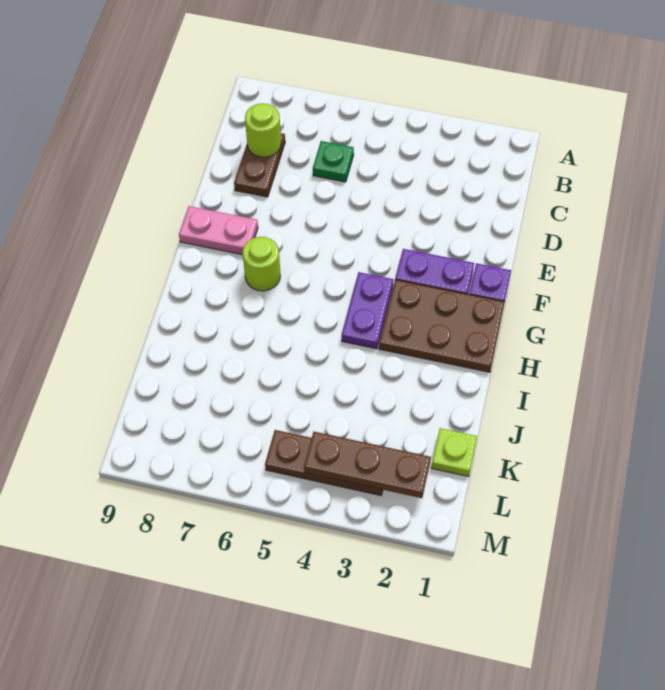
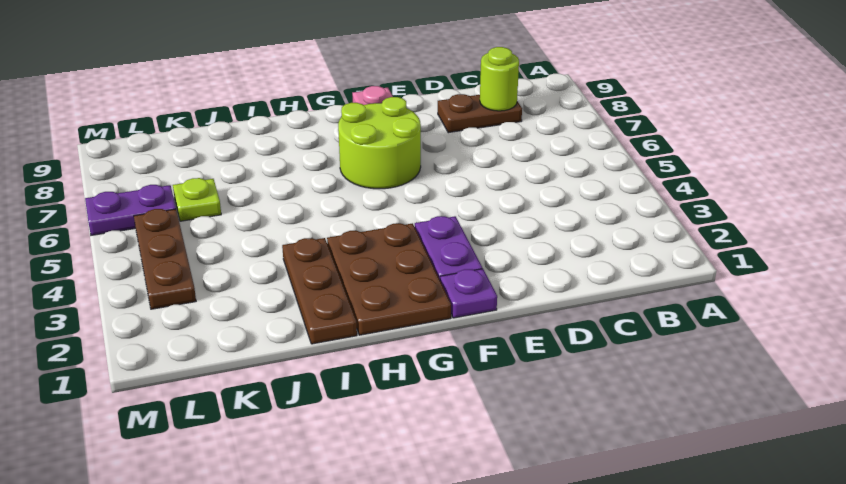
green plate C6 level 1 -> none
purple plate G4:H4 level 1 -> purple plate L6:M6 level 1
lime round brick G7 level 1 -> lime round brick F6:G7 level 1
lime plate K1 level 1 -> lime plate K6 level 1
brown plate L2:L4 level 2 -> brown plate I1:I3 level 1

